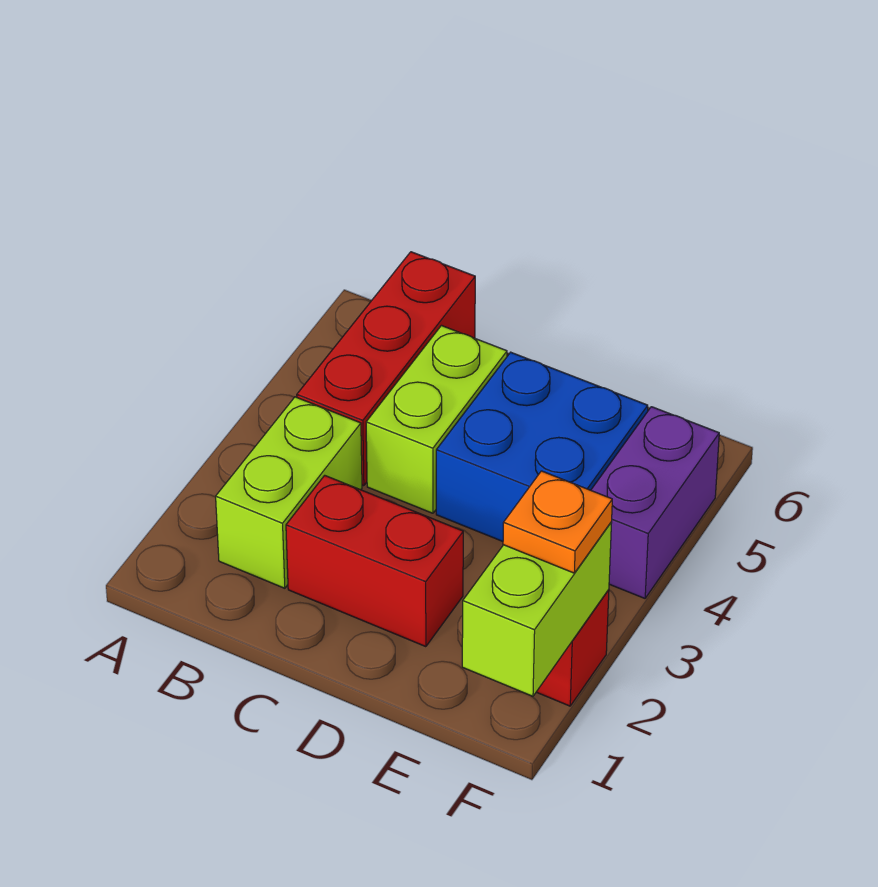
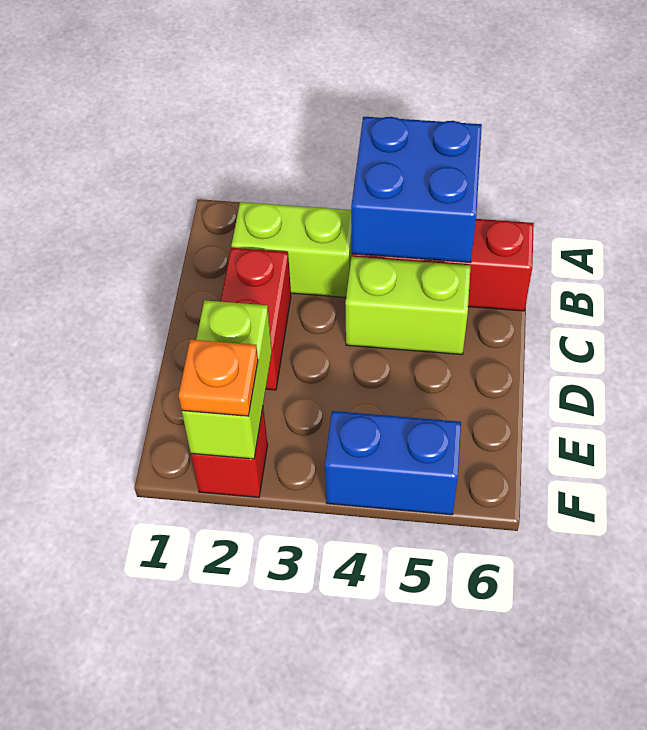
blue brick D4:E5 level 1 -> blue brick A4:B5 level 2
lime brick F1:F2 level 2 -> lime brick E2:F2 level 2
purple brick F4:F5 level 1 -> blue brick F4:F5 level 1

